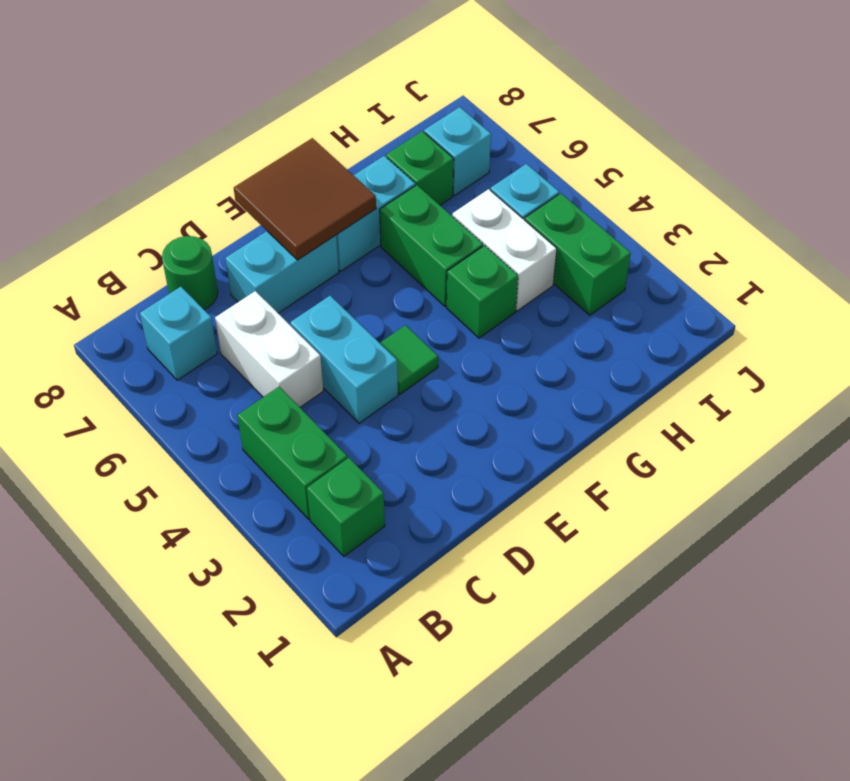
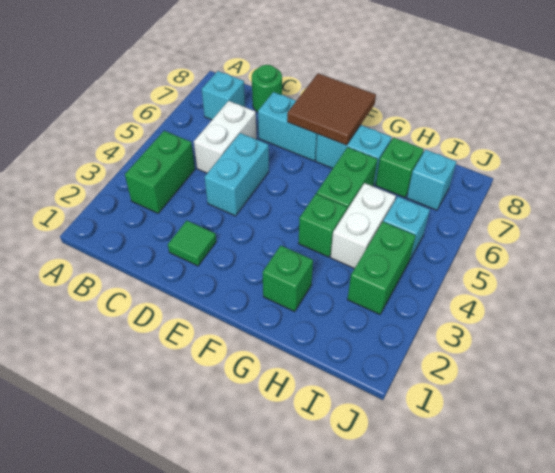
green brick B2 level 1 -> green brick G2 level 1
green tile E4 level 1 -> green tile D2 level 1

